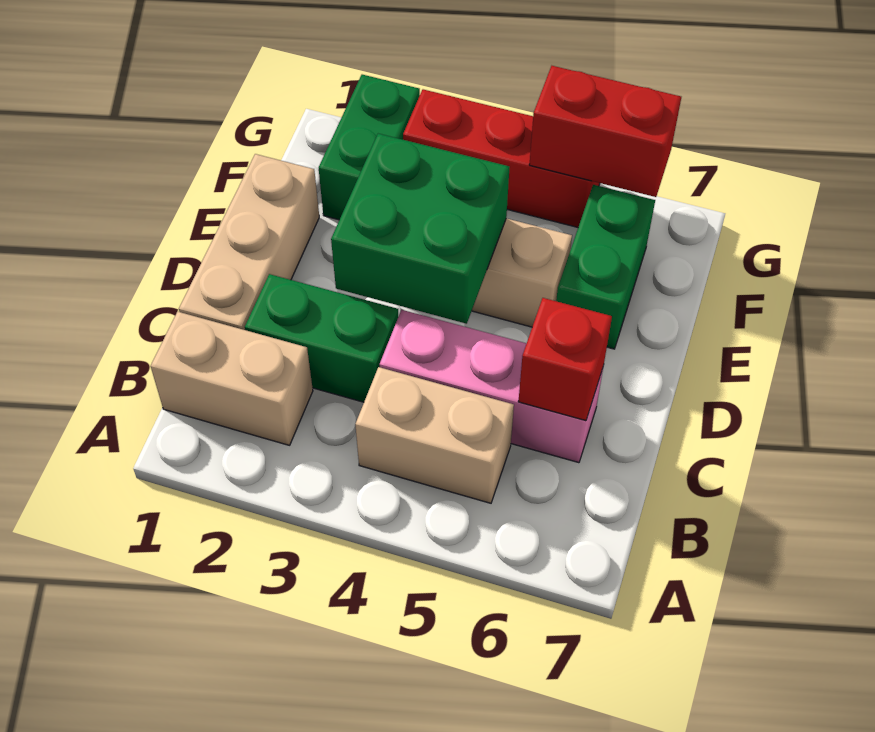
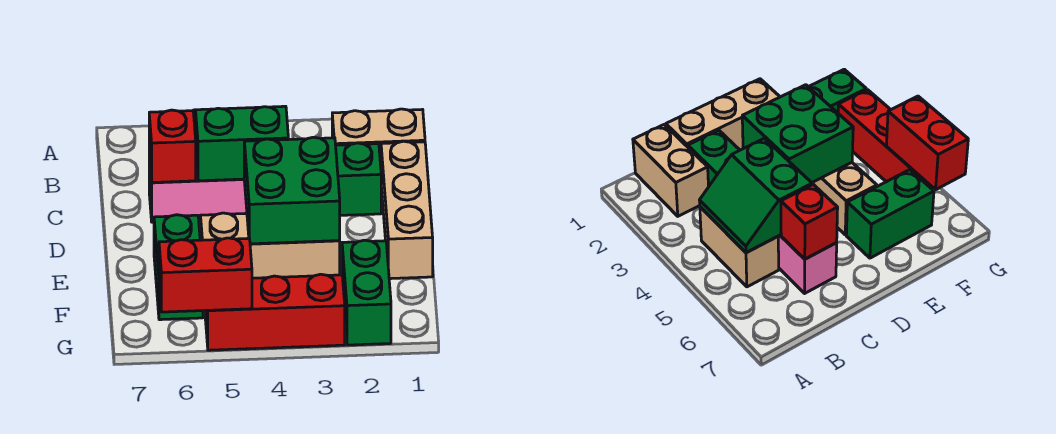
none -> green slope B4:C5 level 2 top C

